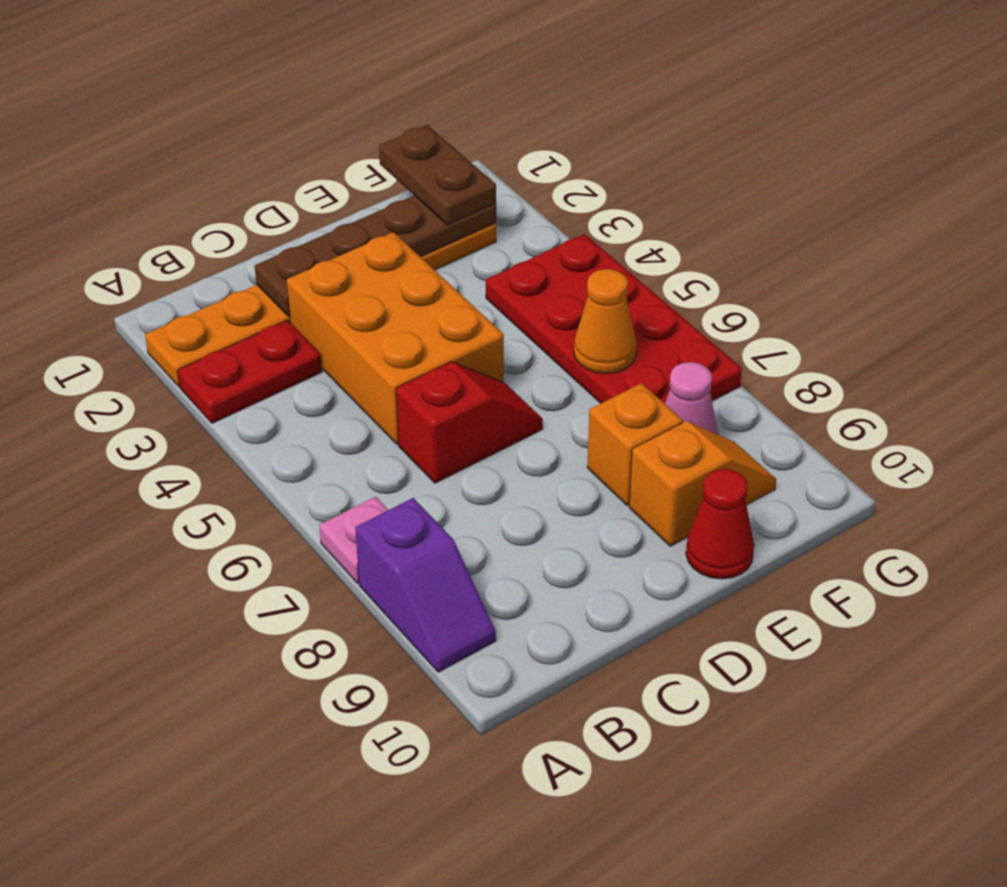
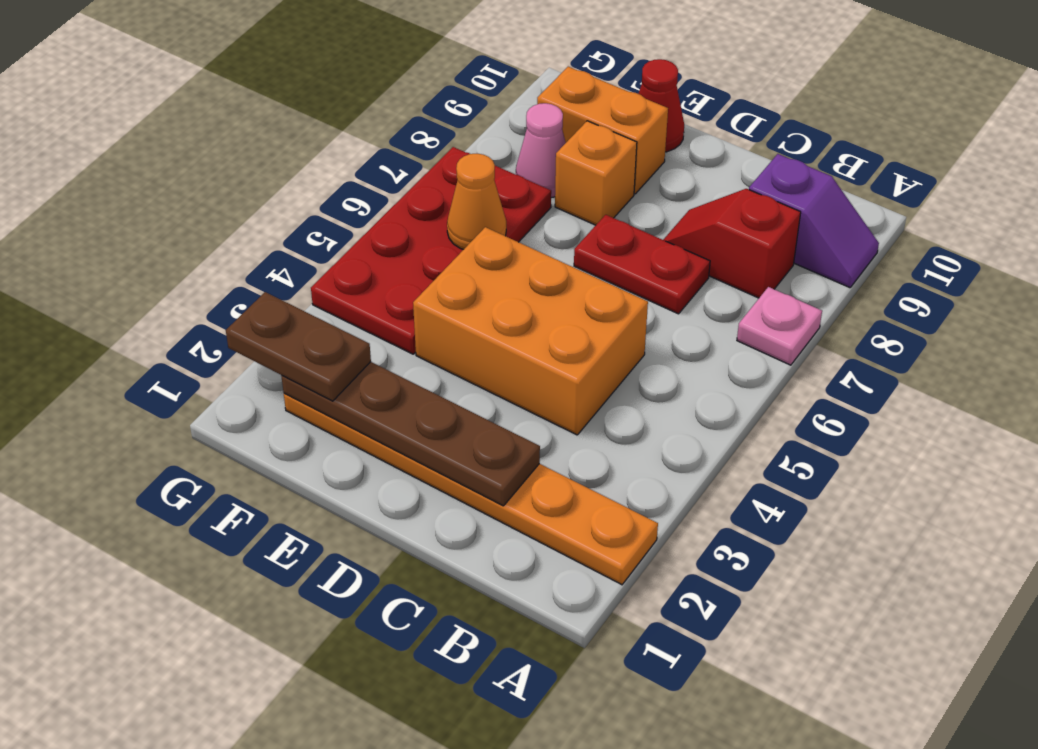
red plate A3:B3 level 1 -> red plate C7:D7 level 1
purple slope A8:A9 level 1 top 8 -> purple slope A9:B9 level 1 top B
orange brick C3:D5 level 1 -> orange brick C4:E5 level 1
red slope C6:D6 level 1 top C -> red slope B8:C8 level 1 top B
orange slope E9:F9 level 1 top E -> orange brick E9:F9 level 1
brown plate F1:F2 level 3 -> brown plate F2:G2 level 3

